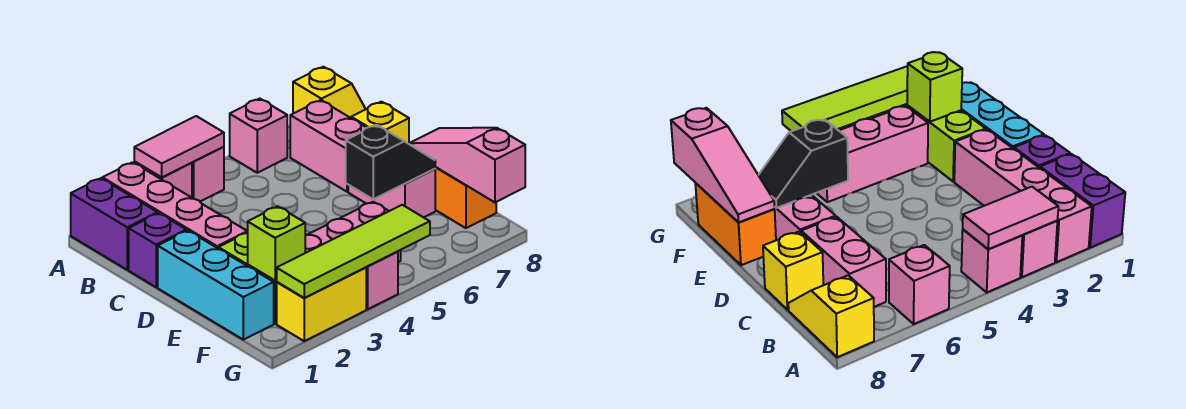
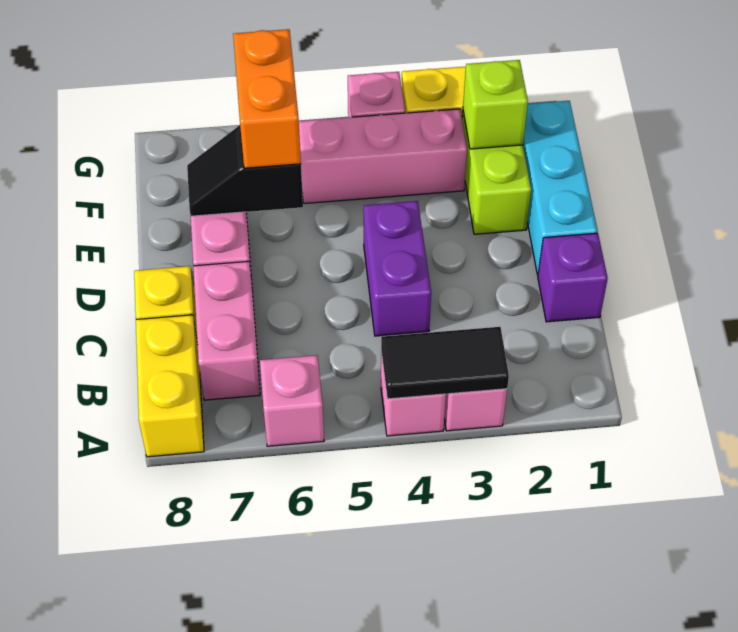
purple brick A1:B1 level 1 -> purple brick C4:D4 level 1
pink brick A2:D2 level 1 -> none
pink tile A3:A4 level 2 -> black tile A3:A4 level 2
yellow slope A8:B8 level 1 top A -> yellow brick A8:B8 level 1
orange brick E8:F8 level 1 -> orange brick E6:F6 level 3
pink slope E8:G8 level 2 top G -> none
lime tile G2:G5 level 2 -> none

